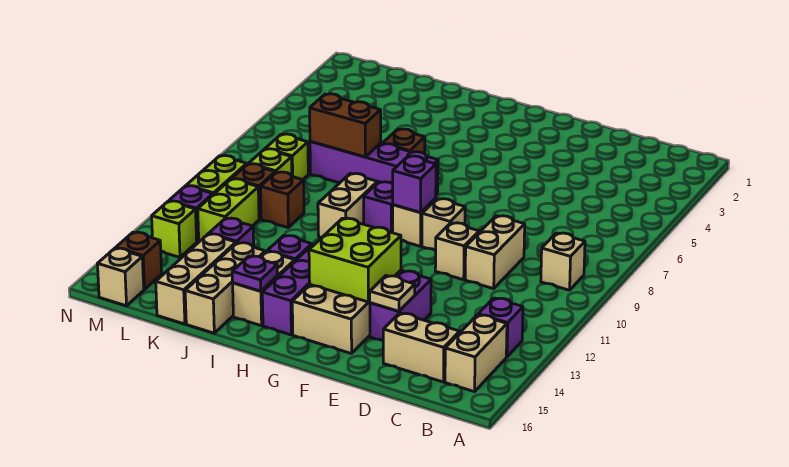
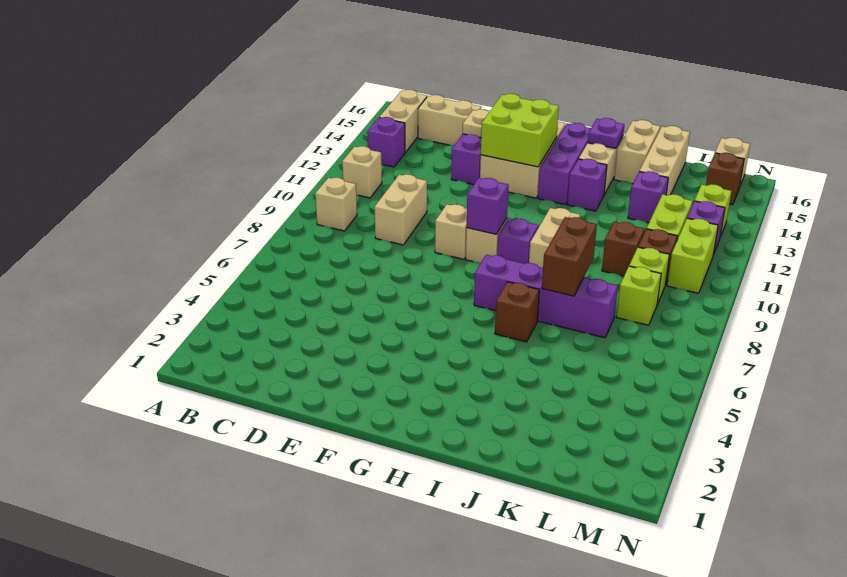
tan brick E10 level 1 -> tan brick B11 level 1
brown brick J7:K7 level 2 -> brown brick J7:J8 level 2
tan brick J14:J16 level 1 -> tan brick J15:J16 level 1

